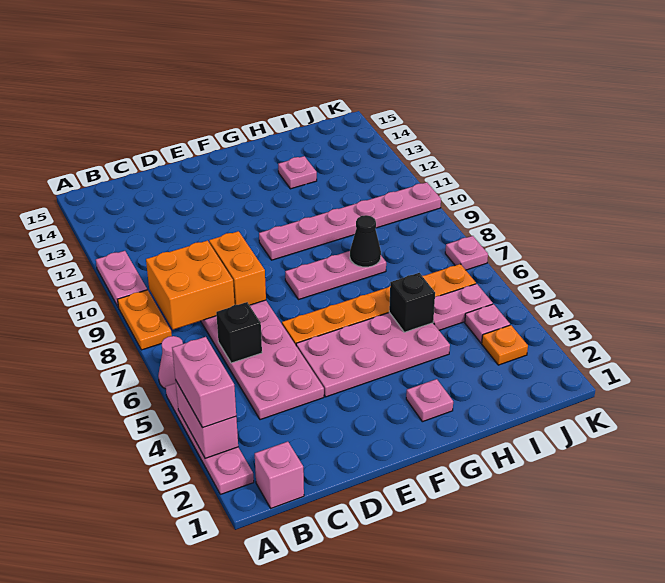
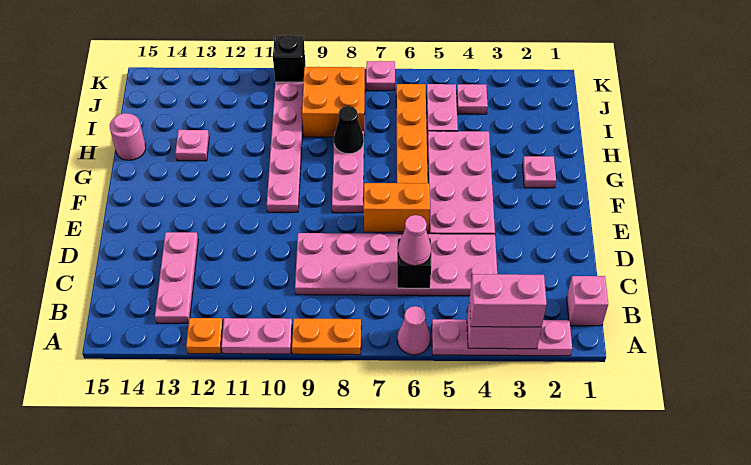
orange brick B8:C9 level 2 -> orange brick I8:J9 level 1
none -> pink plate B13:D13 level 1
none -> pink cone C6 level 3
orange brick D8:D9 level 2 -> orange brick E6:E7 level 2
black brick H5 level 2 -> black brick K10 level 2
none -> pink round brick H15 level 1
orange plate J3 level 1 -> orange plate A12 level 1

